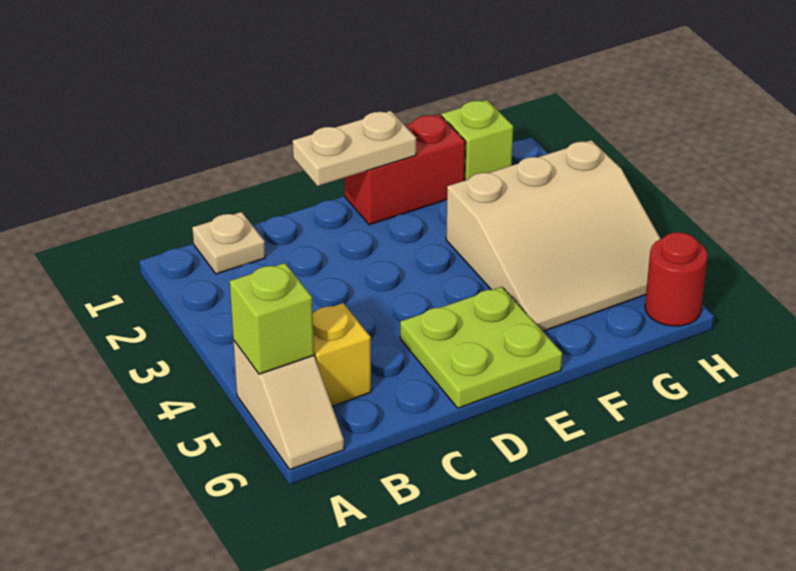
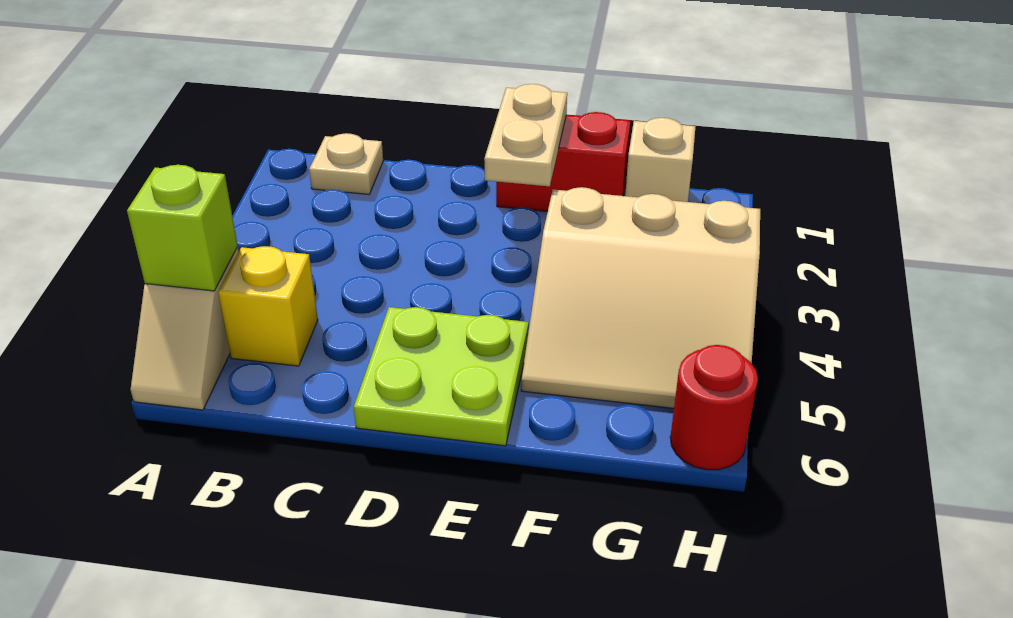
tan plate D1:E1 level 2 -> tan plate E1:E2 level 2
lime brick G1 level 1 -> tan brick G1 level 1

